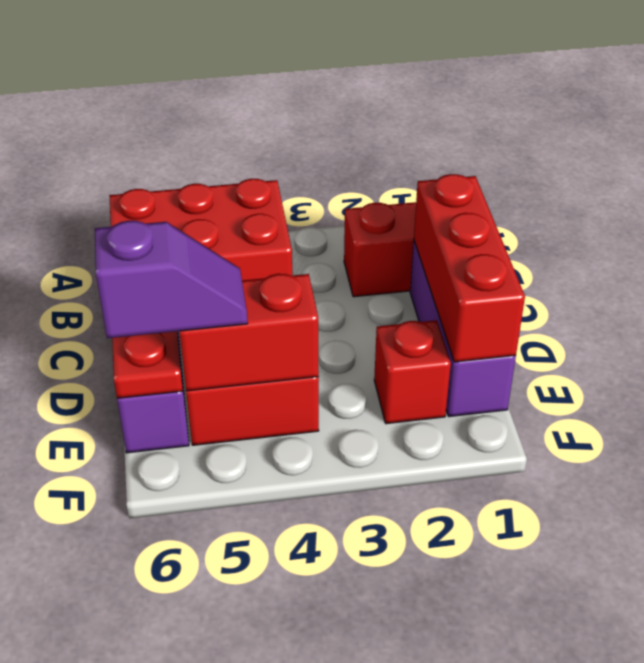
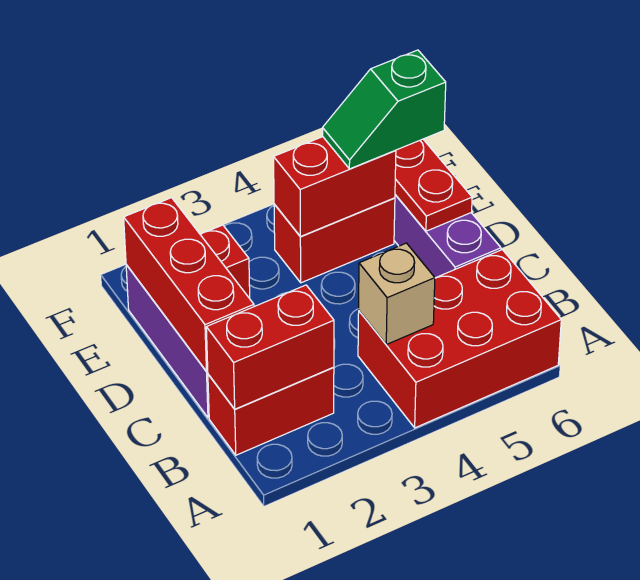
none -> red brick B1:B2 level 2
none -> tan brick B4 level 2
purple slope E5:E6 level 3 top 6 -> green slope E5:E6 level 3 top 6

